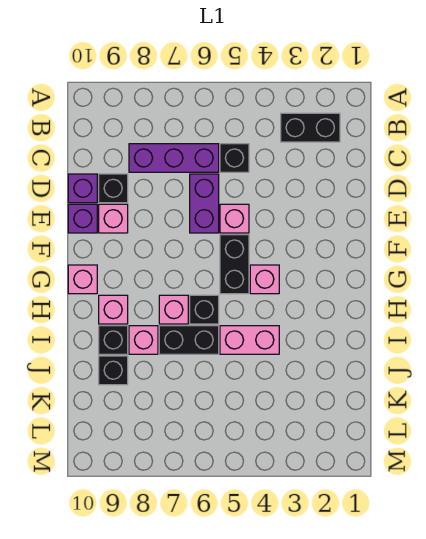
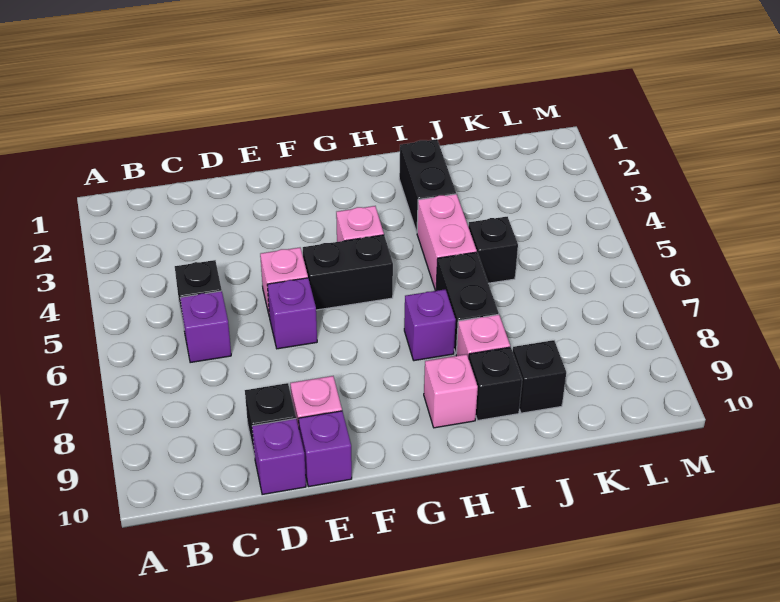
black brick B2:B3 level 1 -> black brick I2:I3 level 1
purple brick C6:C8 level 1 -> purple brick C6 level 1
purple brick D6:E6 level 1 -> purple brick E6 level 1
pink brick G10 level 1 -> none
black brick H6 level 1 -> black brick J5 level 1
pink brick H7 level 1 -> purple brick H7 level 1

